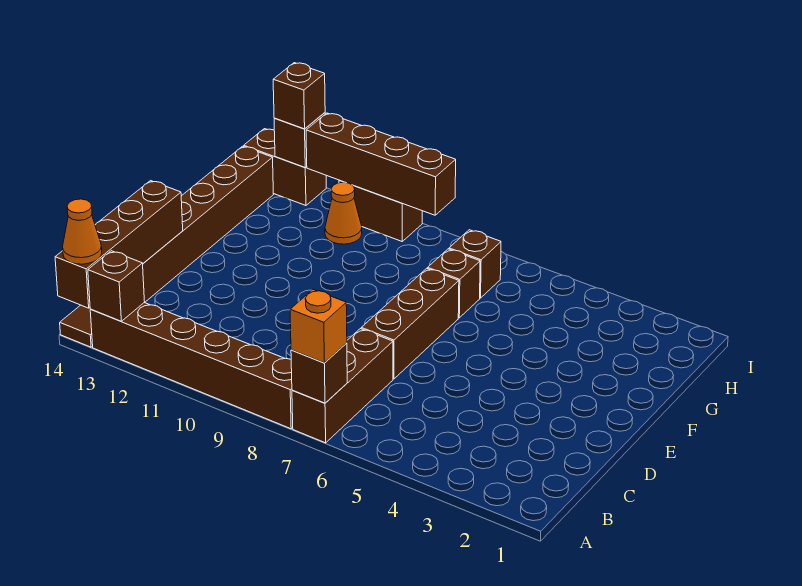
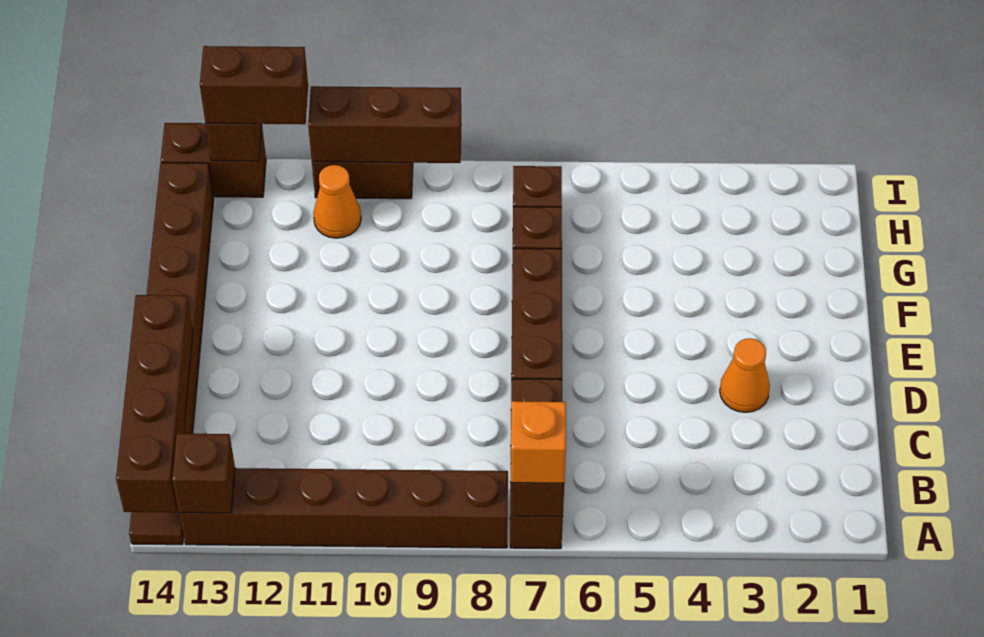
orange cone A14 level 3 -> orange cone D3 level 1
brown brick I9:I12 level 2 -> brown brick I9:I11 level 2
brown brick I13 level 3 -> brown brick I12:I13 level 3

